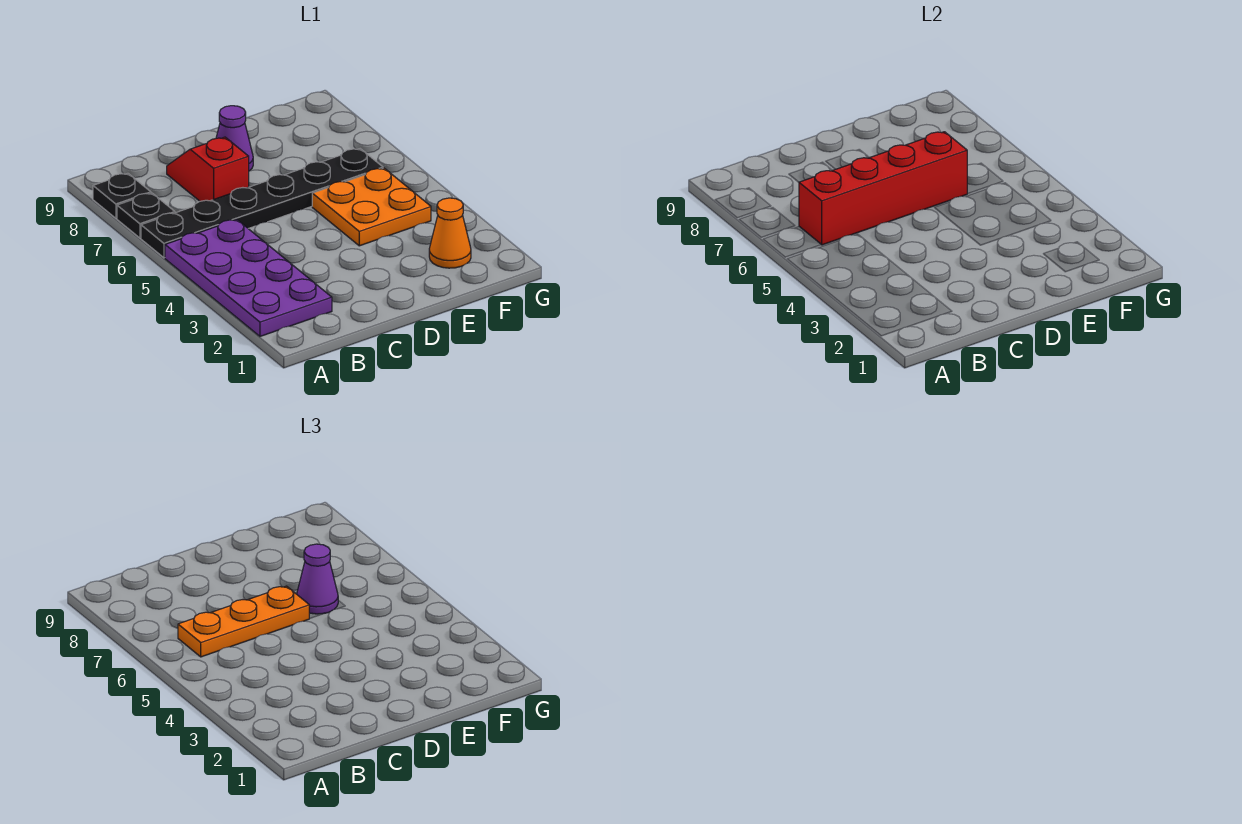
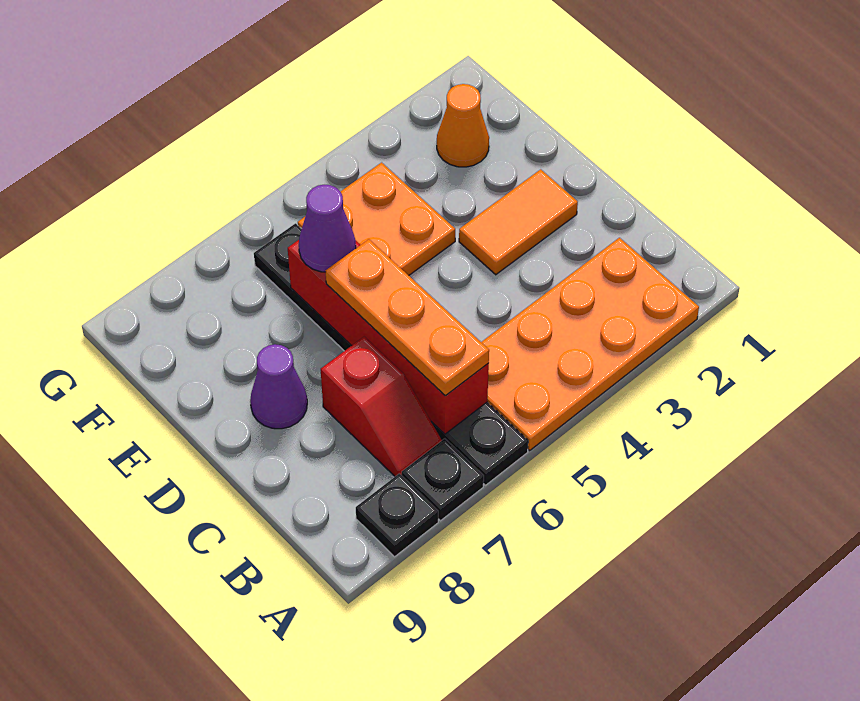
purple plate A2:B5 level 1 -> orange plate A2:B5 level 1
red slope C7:C8 level 1 top 7 -> red slope B7:C7 level 1 top C
none -> orange tile D2:D3 level 1

